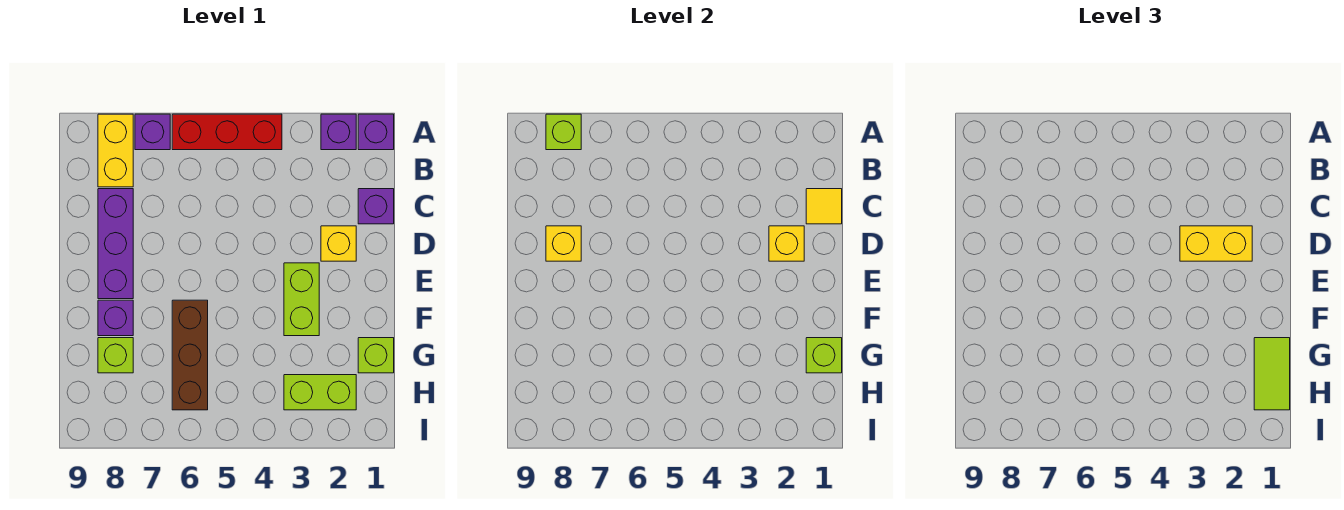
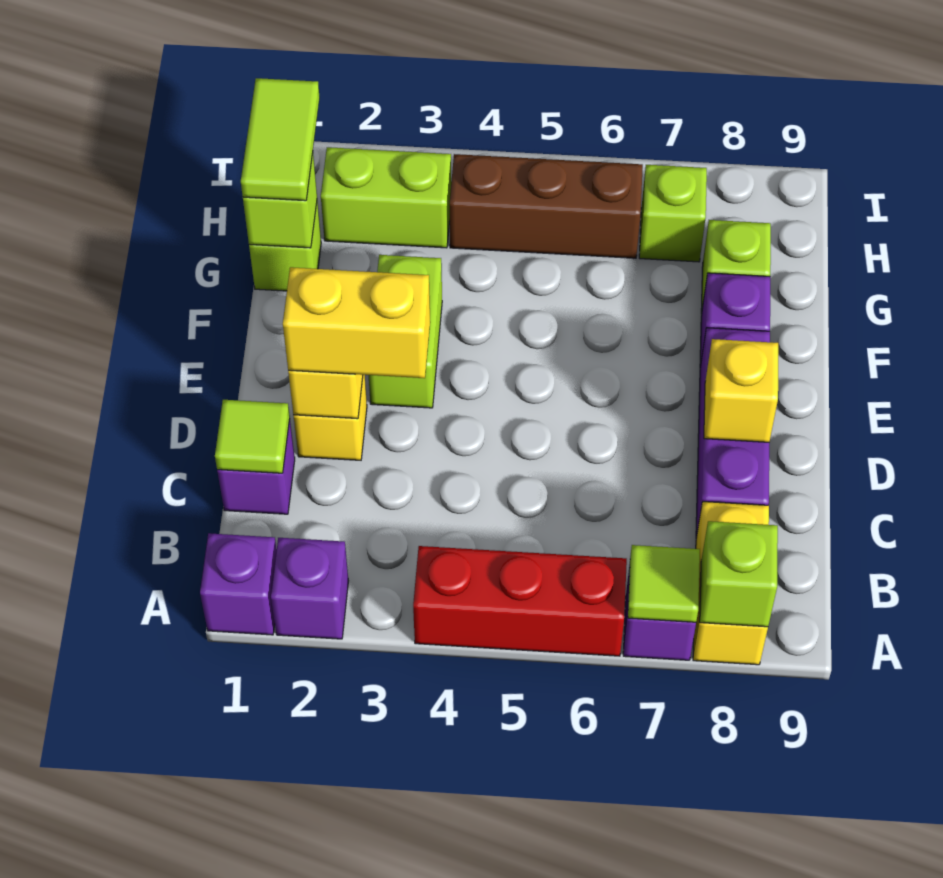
none -> lime tile A7 level 2
yellow tile C1 level 2 -> lime tile C1 level 2
brown brick F6:H6 level 1 -> brown brick H4:H6 level 1
none -> lime brick H7 level 1

